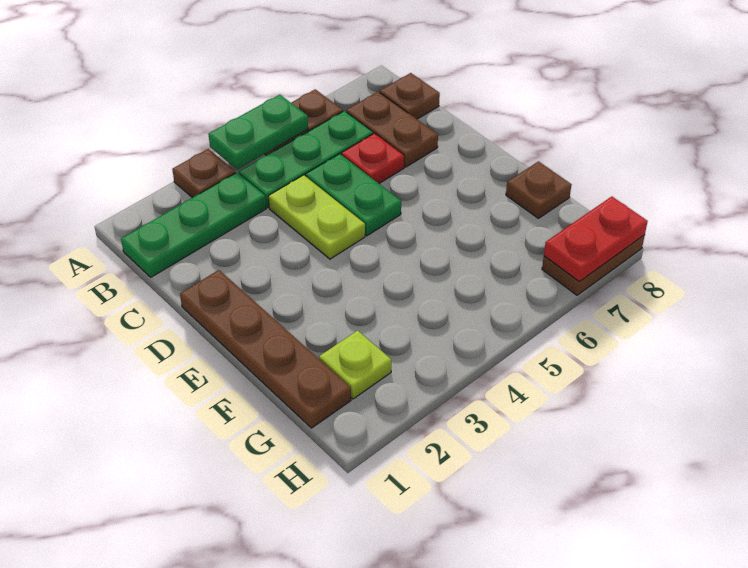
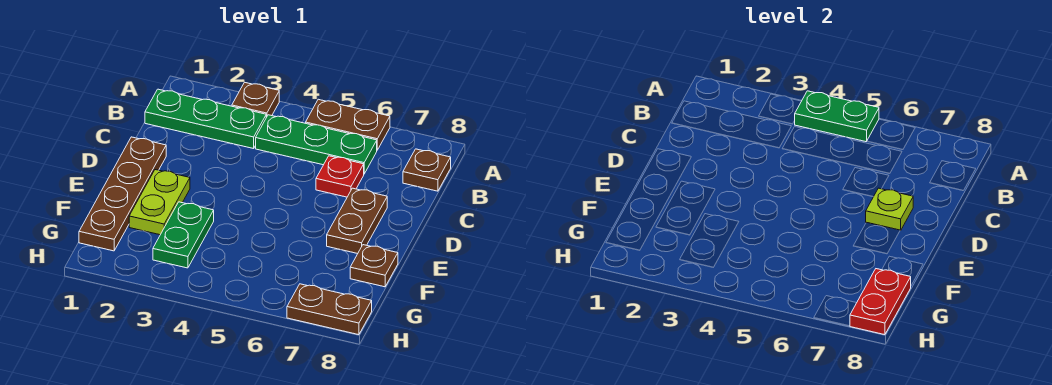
brown plate B7:C7 level 1 -> brown plate D7:E7 level 1
lime plate C4:D4 level 1 -> lime plate E2:F2 level 1
green plate C5:D5 level 1 -> green plate F3:G3 level 1
lime plate G2 level 1 -> lime plate D7 level 2
red plate H7:H8 level 2 -> red plate G8:H8 level 2

